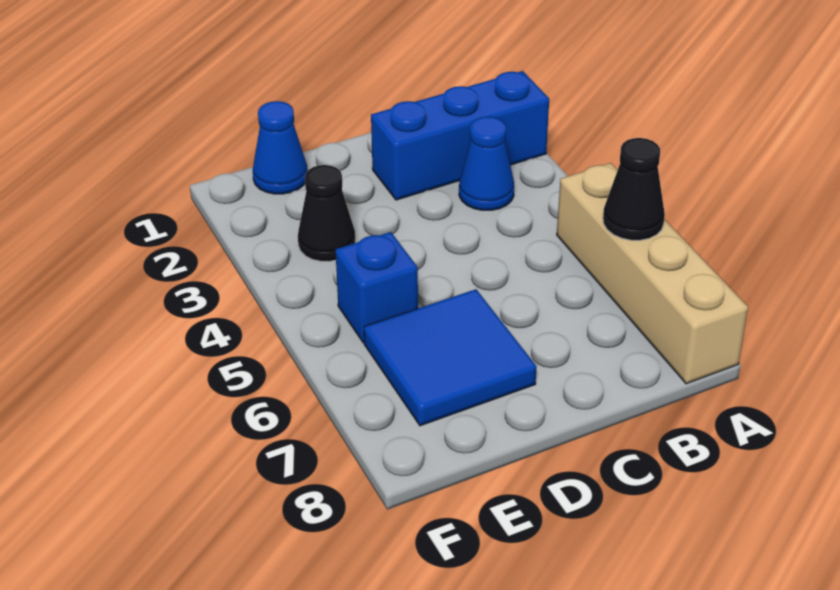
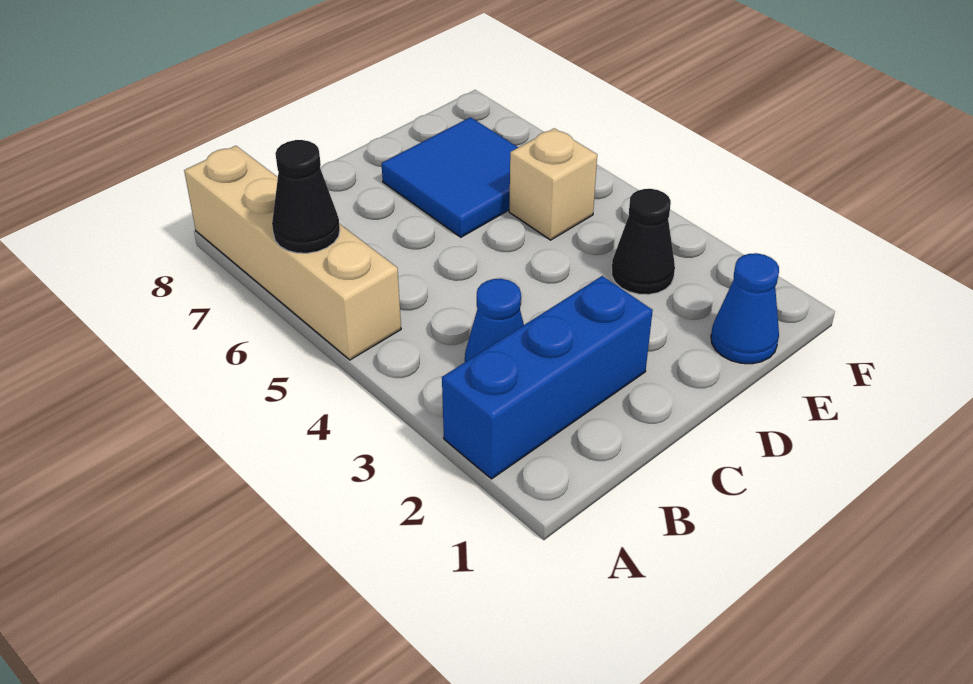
blue brick E5 level 1 -> tan brick E5 level 1

